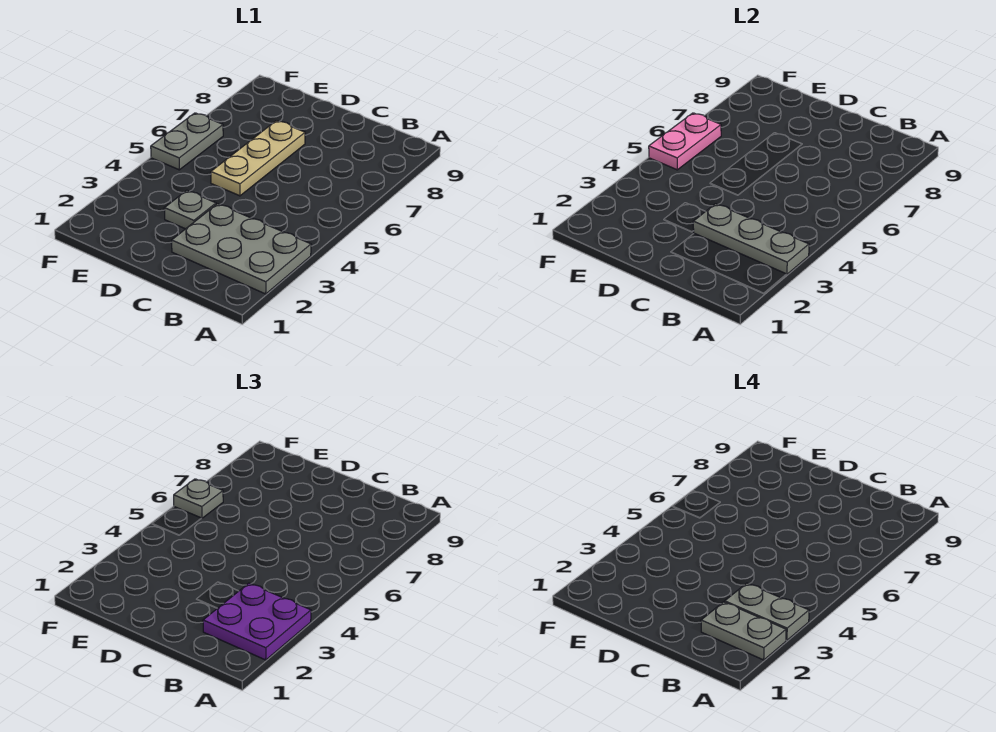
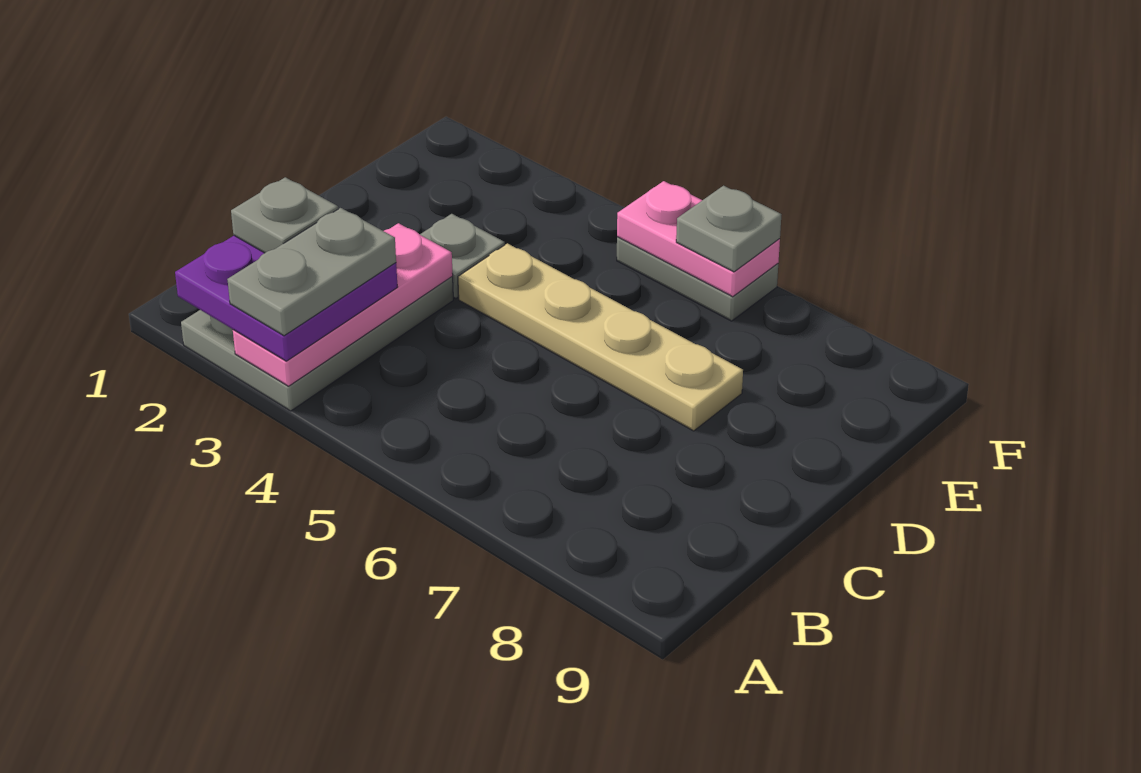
grey plate A2:B2 level 4 -> grey plate B2 level 4
grey plate A3:C3 level 2 -> pink plate A3:C3 level 2
tan plate D5:D7 level 1 -> tan plate D4:D7 level 1

